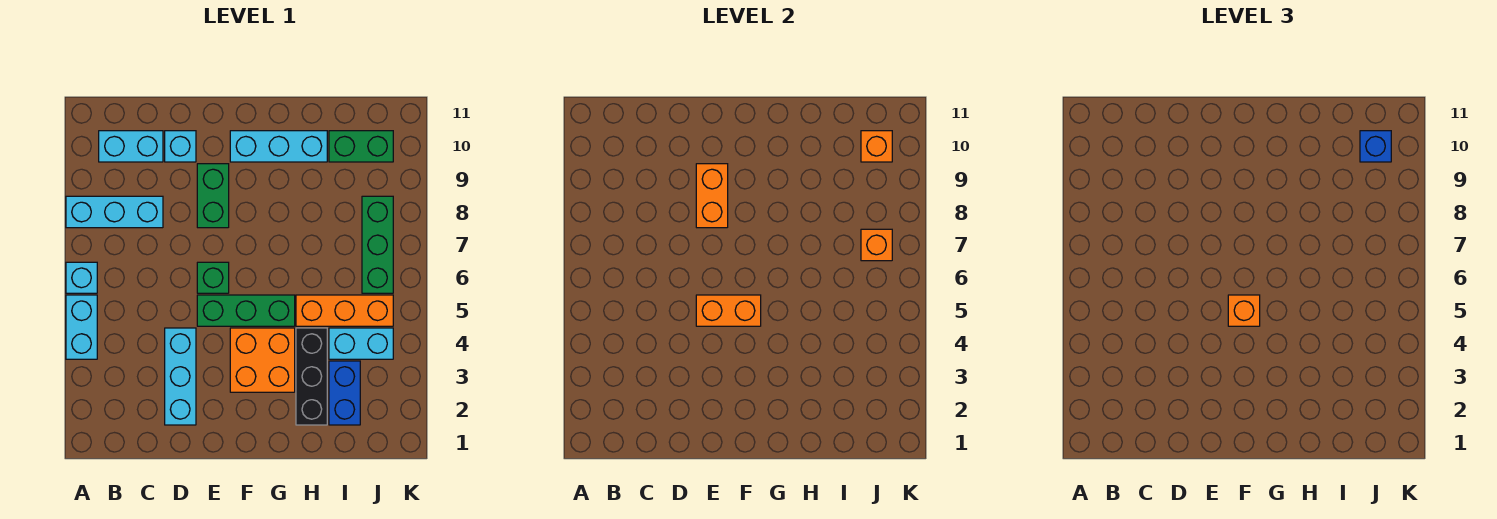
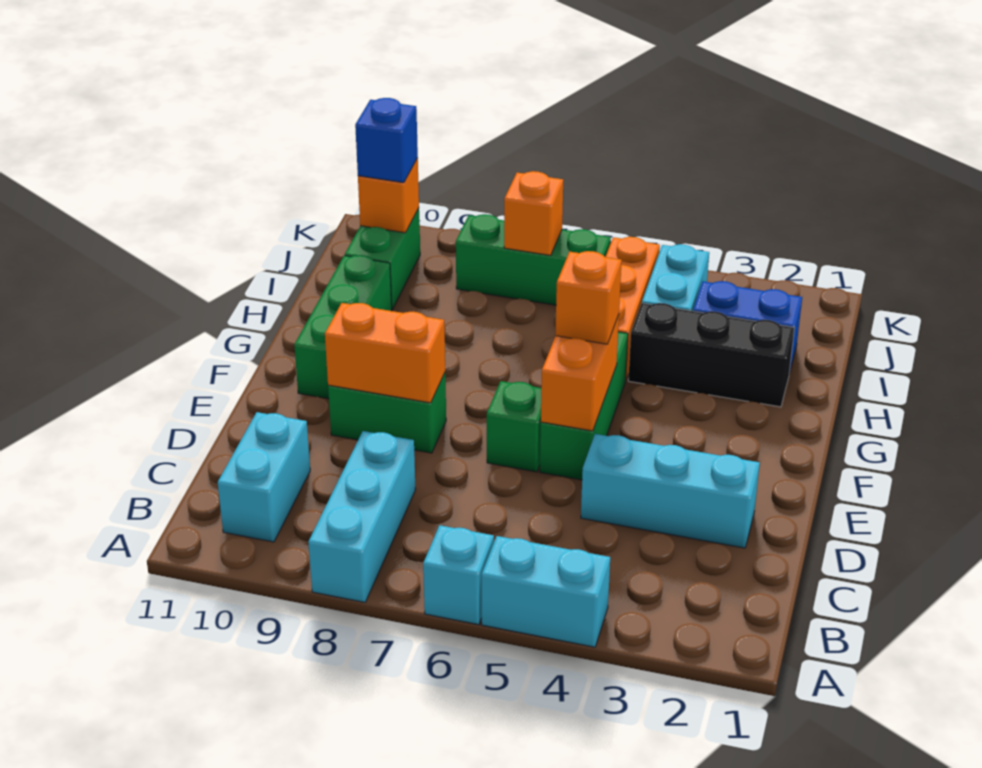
cyan brick D10 level 1 -> none
orange brick F3:G4 level 1 -> none
cyan brick F10:H10 level 1 -> green brick F10:H10 level 1

